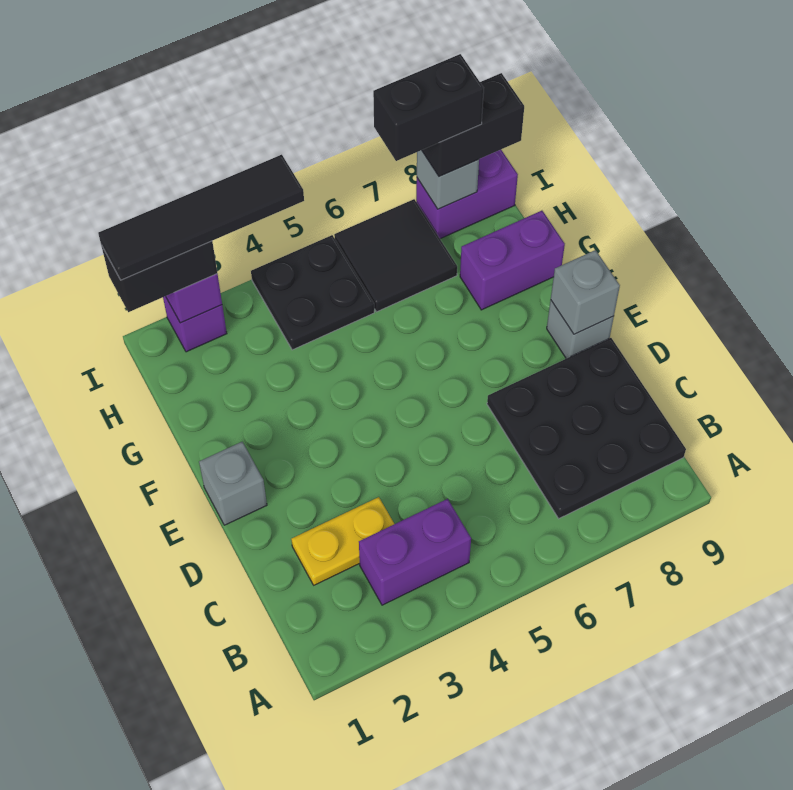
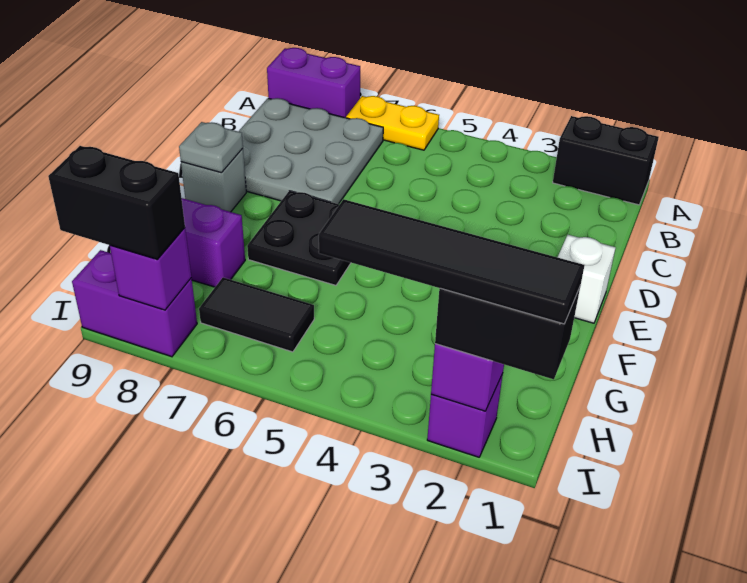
purple brick B3:B4 level 1 -> purple brick A8:A9 level 1
black plate B7:D9 level 1 -> grey plate B7:D9 level 1
yellow plate C2:C3 level 1 -> yellow plate A6:A7 level 1
grey brick E1 level 1 -> white brick E1 level 1
grey brick E9 level 2 -> grey plate E9 level 2
black plate H4:I5 level 1 -> black plate E6:F7 level 1
black tile H6:I7 level 1 -> black tile H6:H7 level 1
black brick I7:I8 level 4 -> black brick A1:A2 level 1
grey brick I8 level 2 -> purple brick I8 level 2

